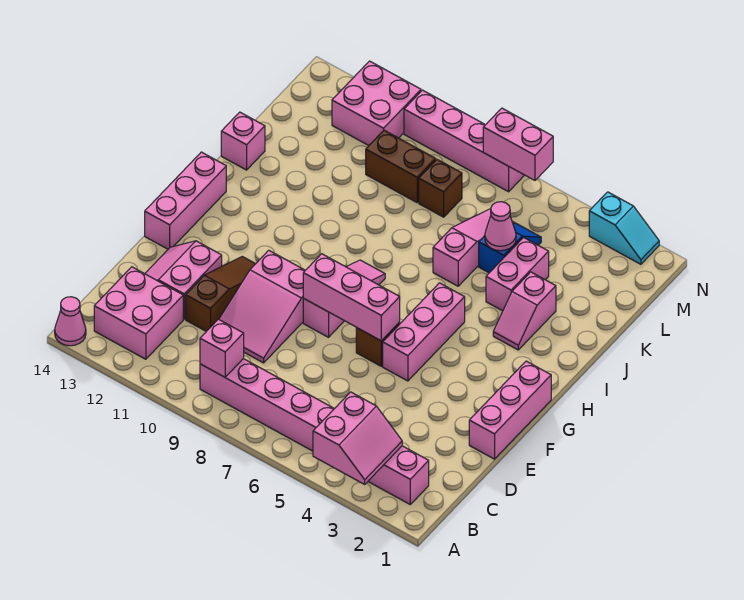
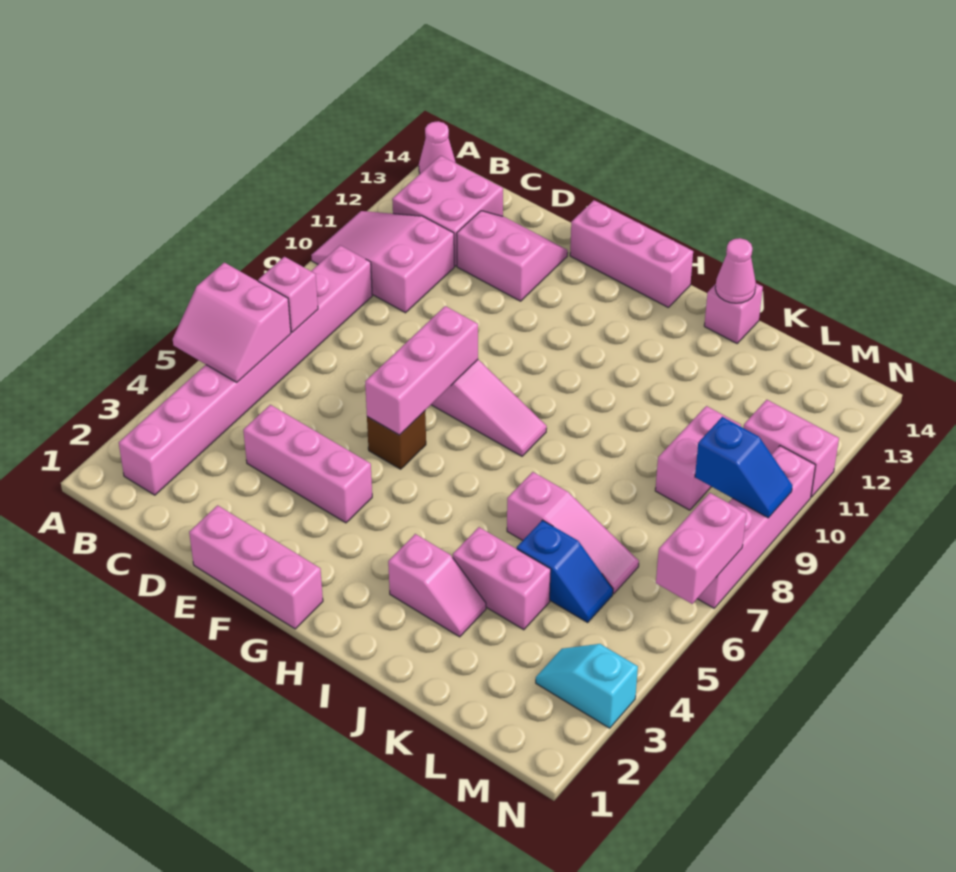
pink slope A3:B4 level 2 top 4 -> pink slope A5:B6 level 2 top 6
pink brick B9 level 2 -> pink brick B7 level 2
pink slope D9:F10 level 1 top F -> pink slope A10:C11 level 1 top C
brown slope D11:F11 level 1 top D -> none
pink brick F5:H5 level 1 -> pink brick D4:F4 level 1
pink slope I3:J3 level 1 top J -> pink slope I3:J3 level 1 top I
pink cone K5 level 2 -> pink cone J14 level 2
brown brick L8 level 1 -> none
brown brick L9:L10 level 1 -> pink brick L9:L10 level 1
none -> blue slope M9:N9 level 2 top M
pink brick M11:N12 level 1 -> pink brick M11:N11 level 1
cyan slope N2:N3 level 1 top 3 -> cyan slope M3:N3 level 1 top N

